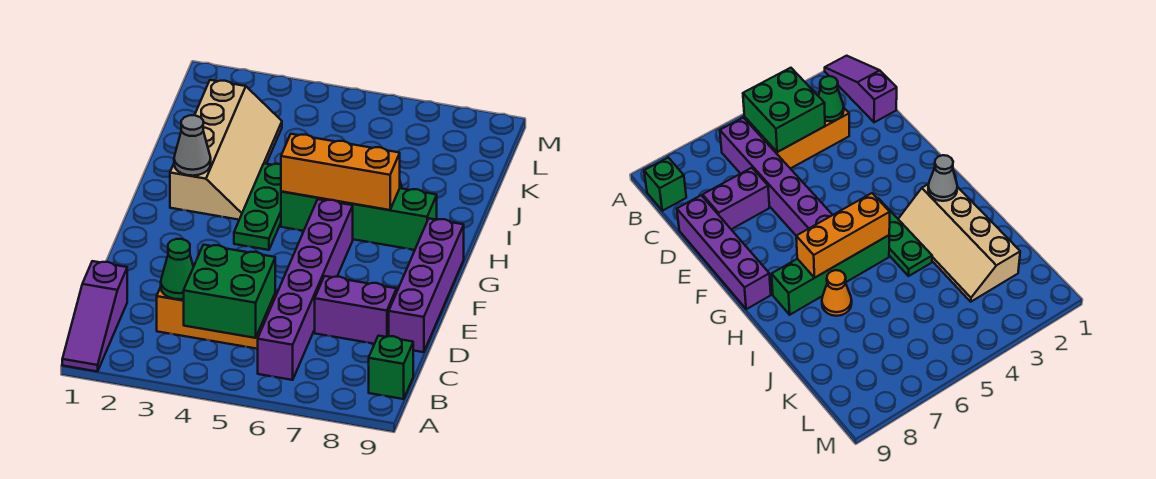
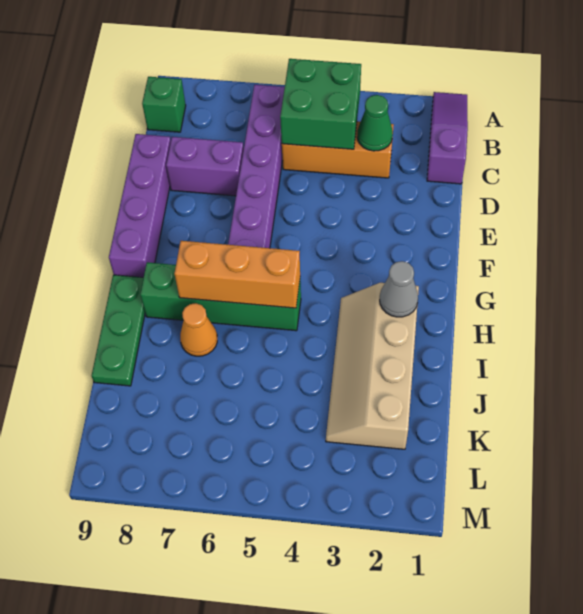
green plate G4:I4 level 1 -> green plate H9:J9 level 1

